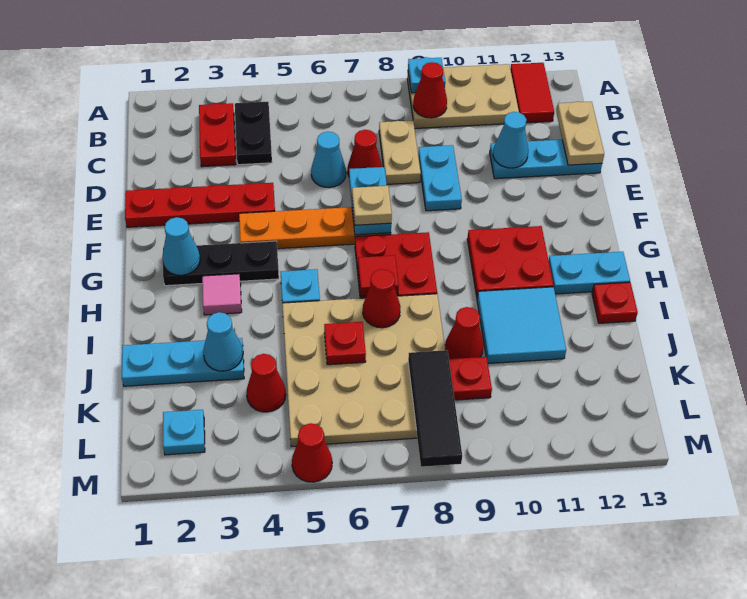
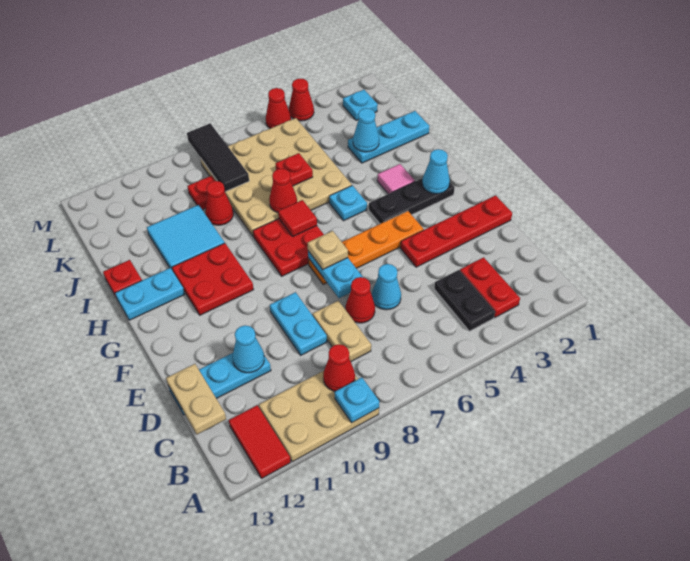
red cone K4 level 1 -> red cone M4 level 1

